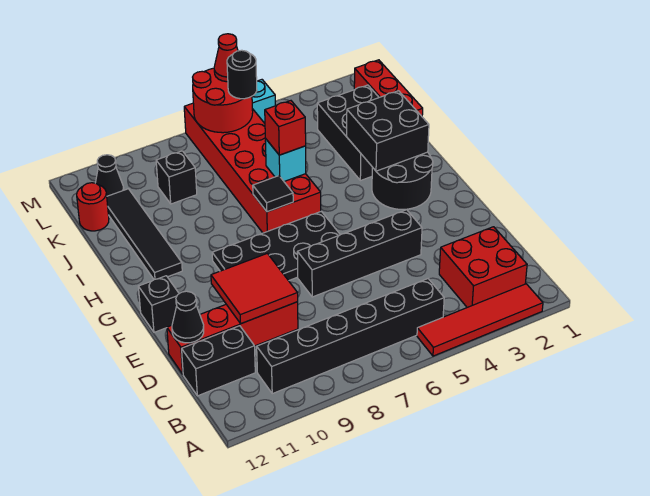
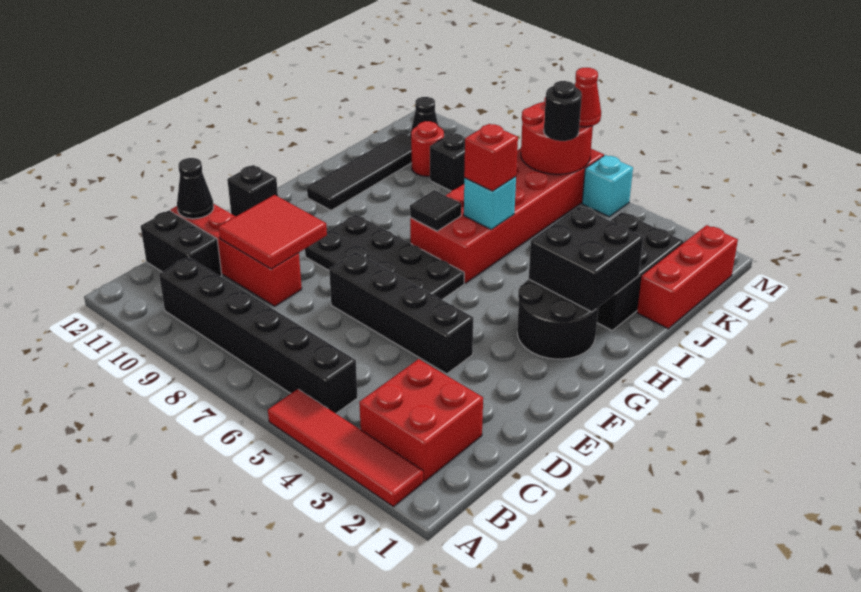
red round brick K12 level 1 -> red round brick K10 level 1

